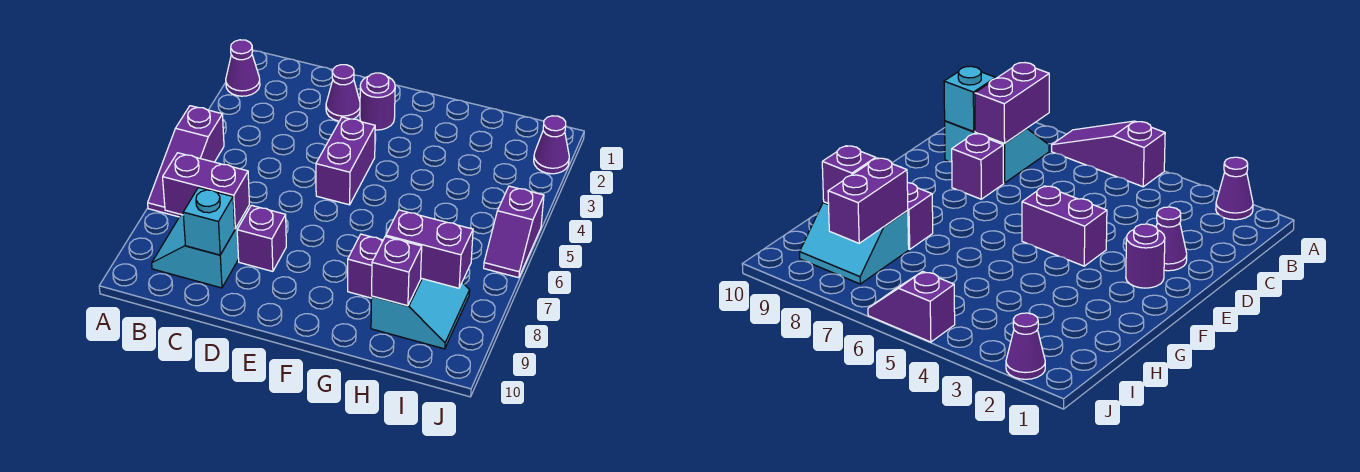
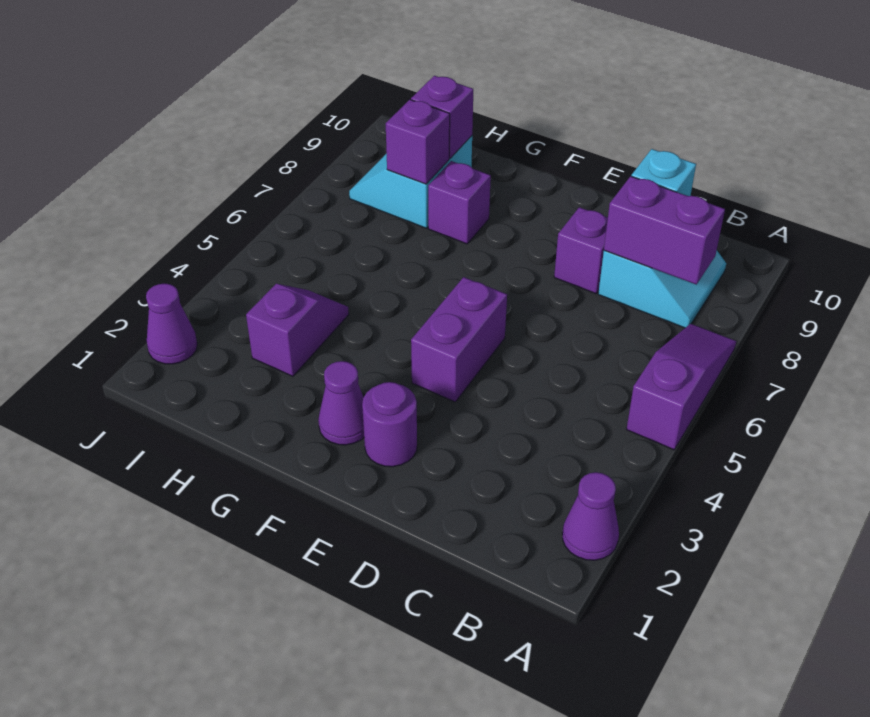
purple cone D2 level 1 -> purple cone F2 level 1
purple brick H8:I8 level 2 -> purple brick H8 level 2
purple slope J5:J6 level 1 top 5 -> purple slope H3:H4 level 1 top 3

